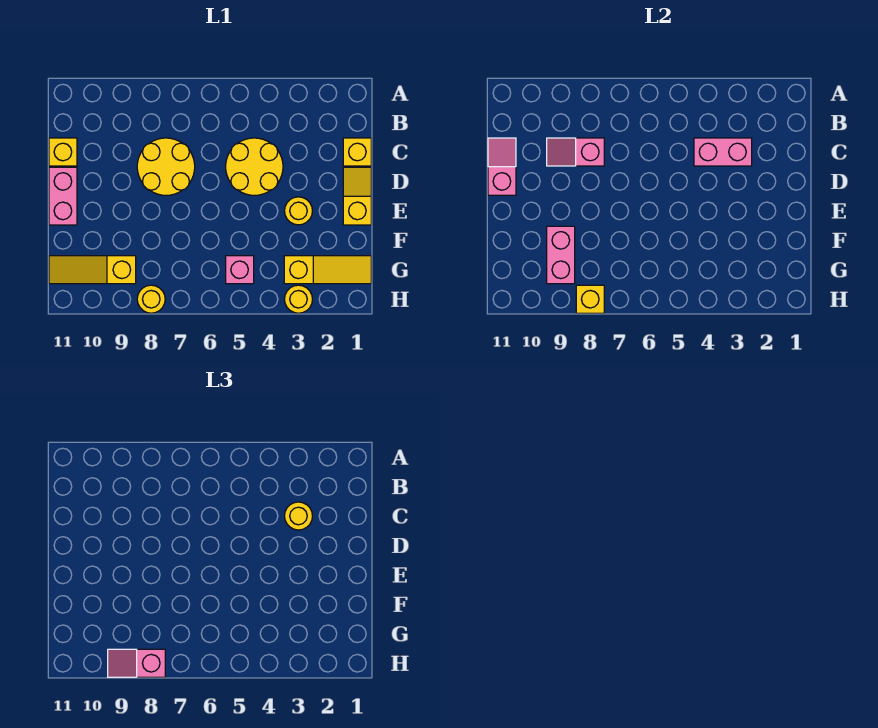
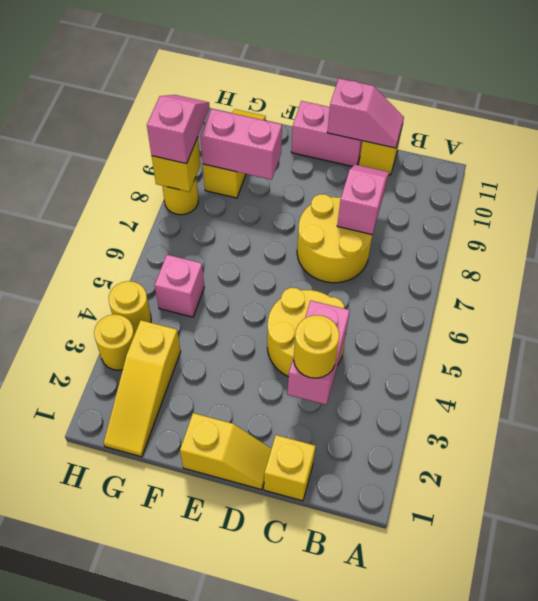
yellow round brick E3 level 1 -> yellow round brick H4 level 1

